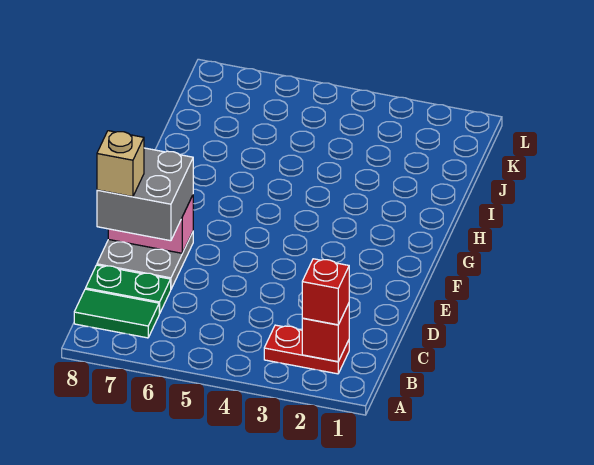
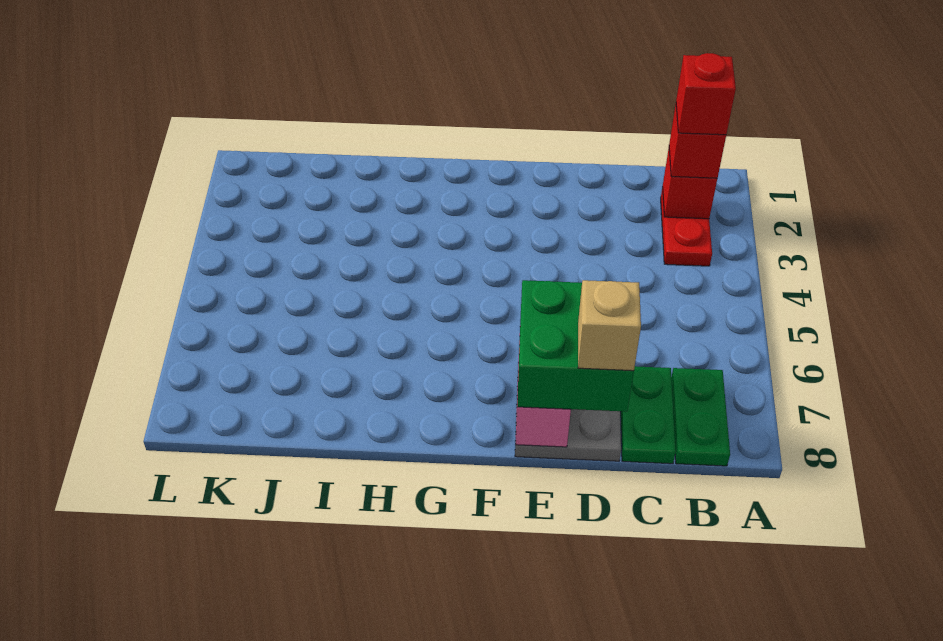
none -> red brick B2 level 4
green tile B7:B8 level 1 -> green plate B7:B8 level 1
grey brick D7:E8 level 3 -> green brick D7:E8 level 3

